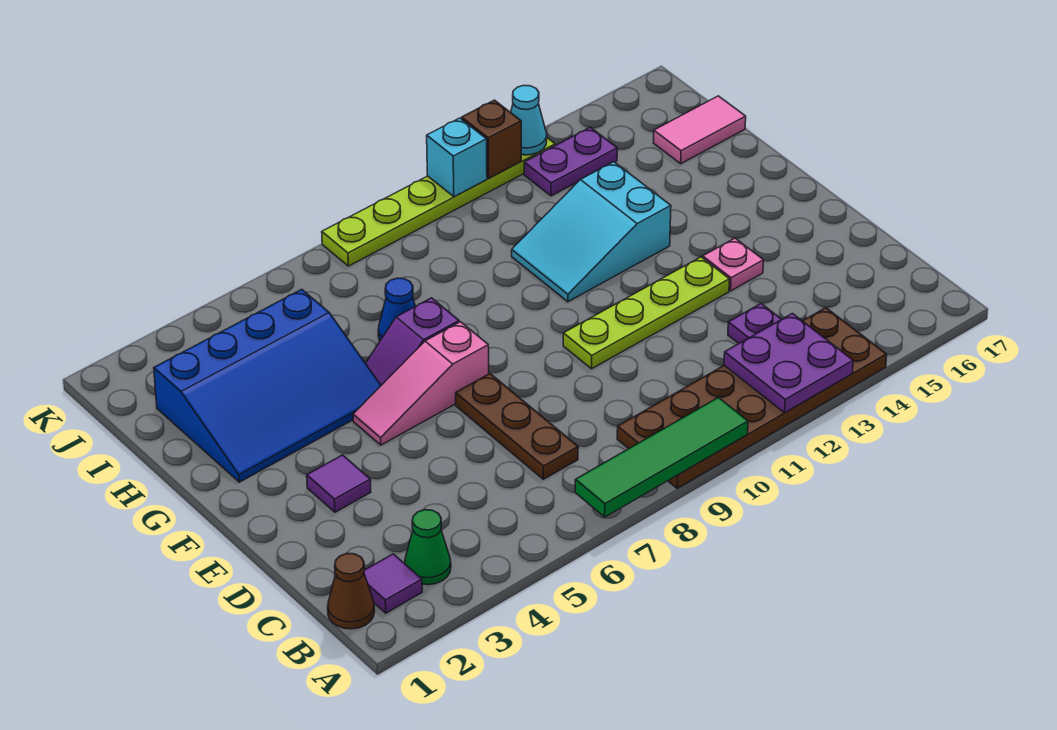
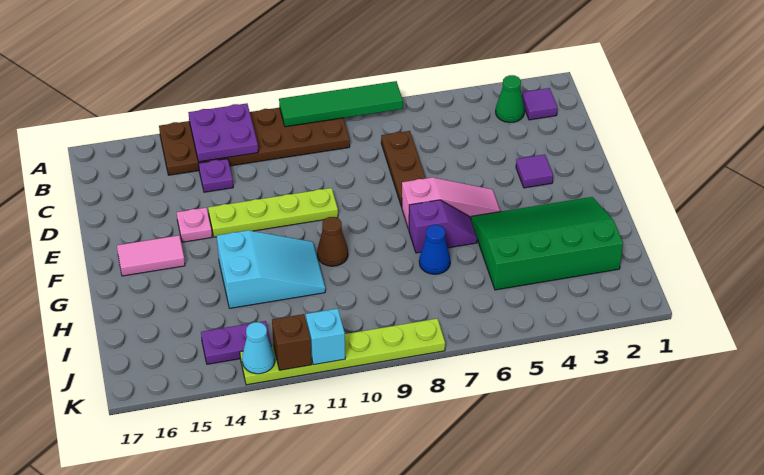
brown cone B1 level 1 -> brown cone G10 level 1
blue slope G2:I5 level 1 top I -> green slope G2:I5 level 1 top I
pink tile I16:I17 level 1 -> pink tile F15:F16 level 1

